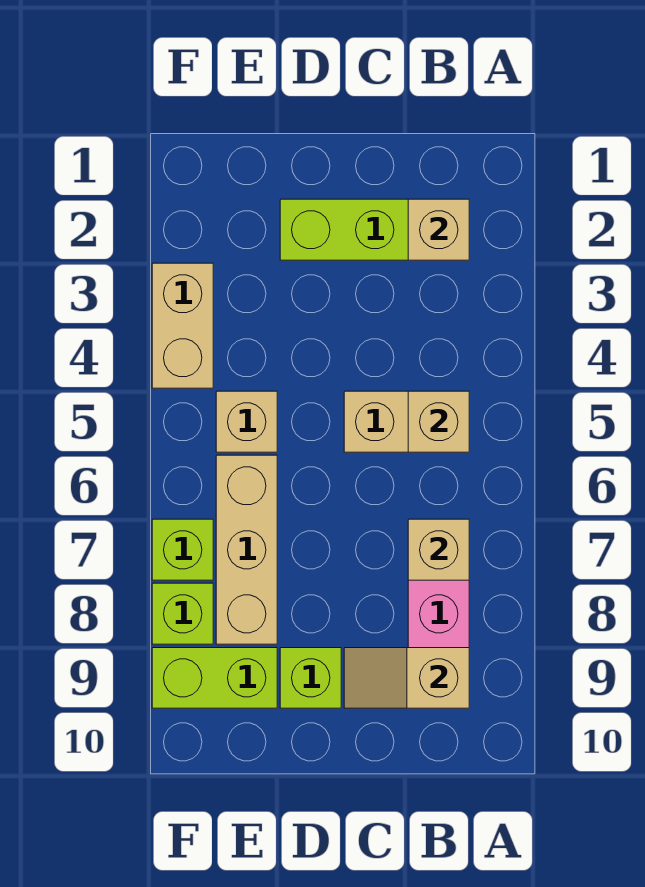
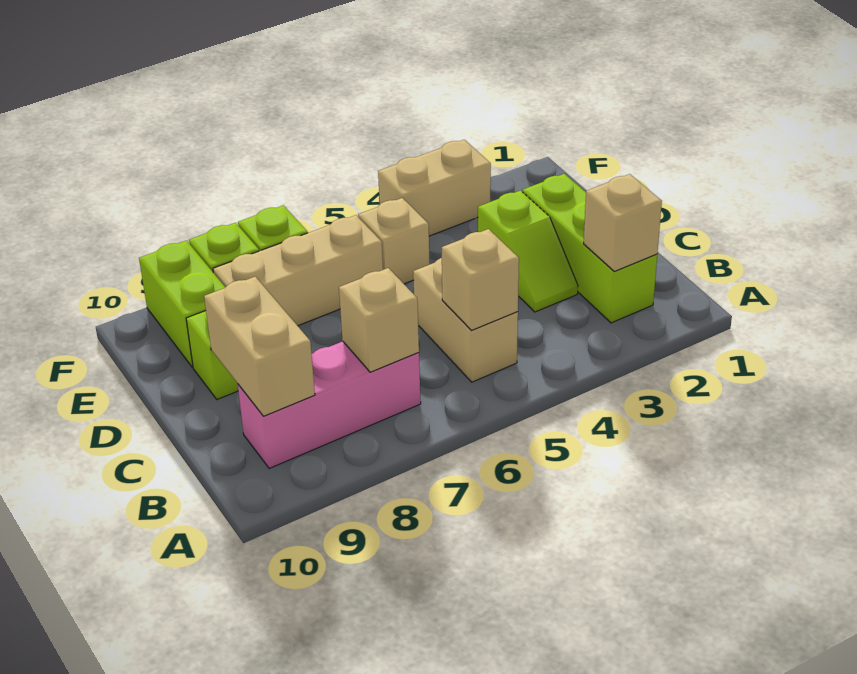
tan slope B9:C9 level 2 top B -> tan brick B9:C9 level 2
none -> lime slope C3:D3 level 1 top D

